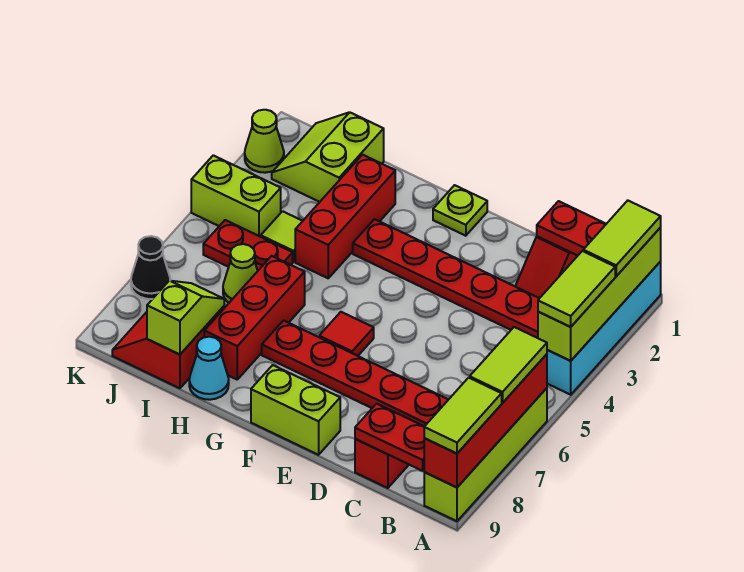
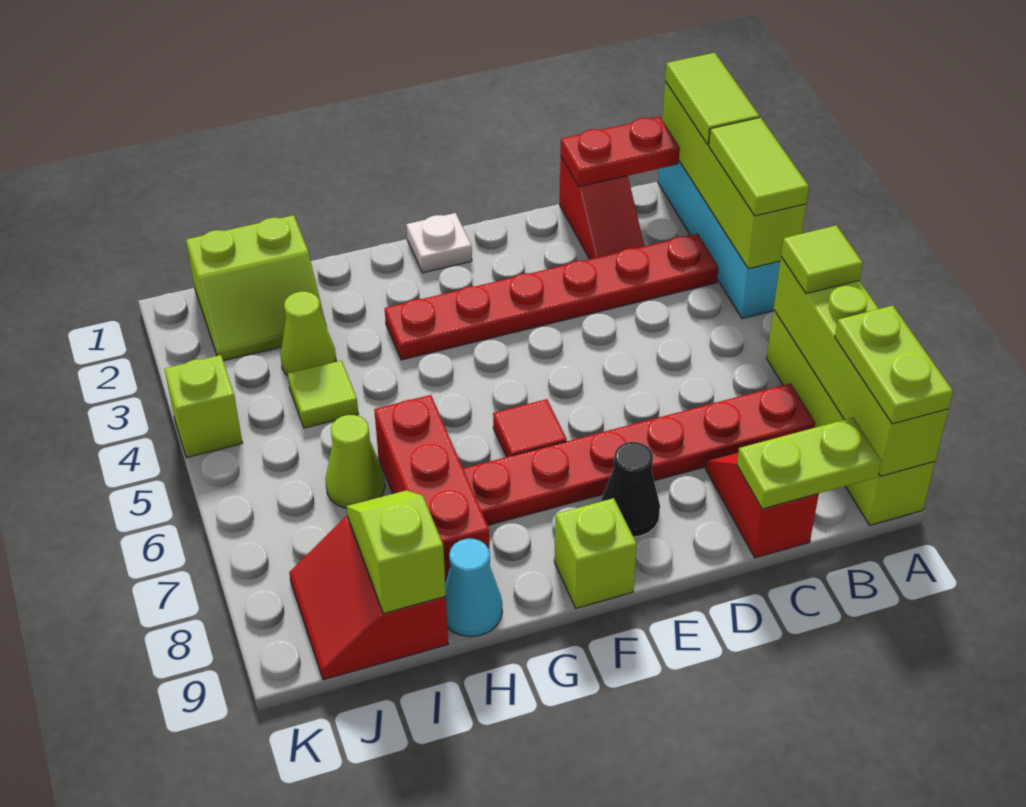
red brick A6:A9 level 2 -> lime brick A6:A9 level 2
lime tile A6:A7 level 3 -> lime tile A6 level 3
lime tile A8:A9 level 3 -> lime plate A8:A9 level 3
red plate B9:C9 level 2 -> lime plate B9:C9 level 2
lime brick E9:F9 level 1 -> lime brick F9 level 1
lime plate F1 level 1 -> white plate F1 level 1
red brick H2:H4 level 1 -> none
lime slope I1:J2 level 1 top I -> lime slope I1:J2 level 1 top 1
red plate I5:J5 level 1 -> none
lime brick J4:K4 level 1 -> lime brick K4 level 1
lime cone K2 level 1 -> lime cone I3 level 1
black cone K7 level 1 -> black cone E8 level 1

